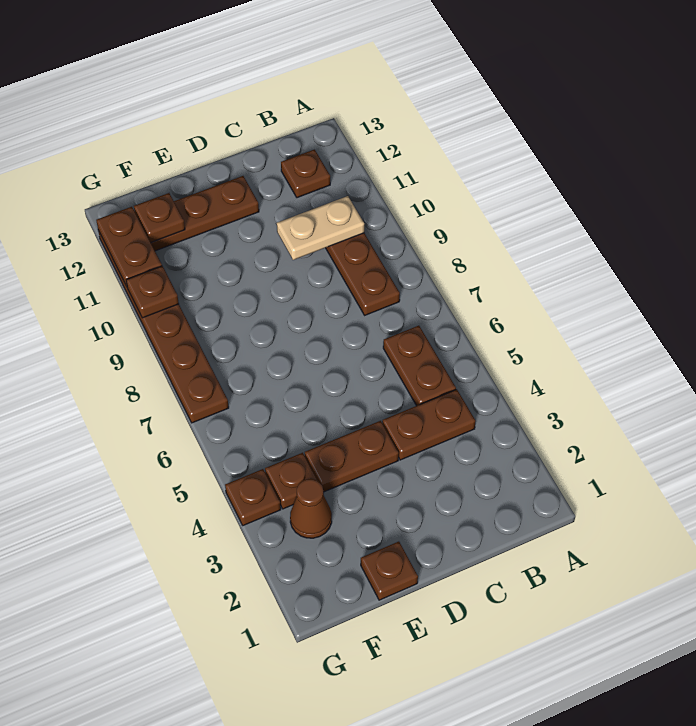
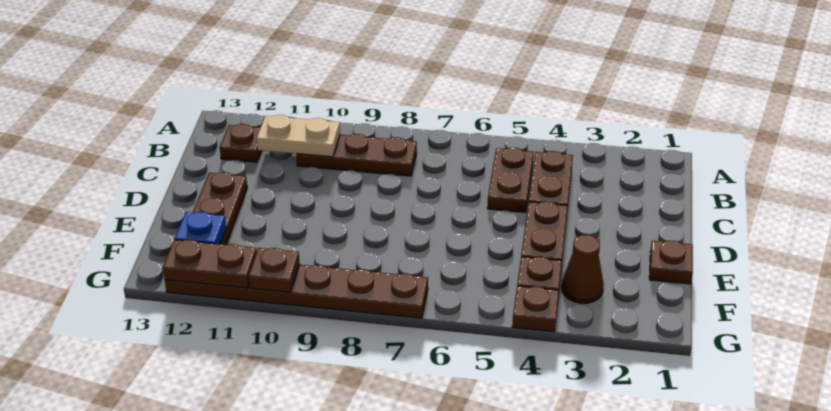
brown plate B5:B6 level 1 -> brown plate B5:C5 level 1
tan plate B10:C10 level 2 -> tan plate B10:B11 level 2
brown plate F12 level 2 -> blue plate F12 level 2

